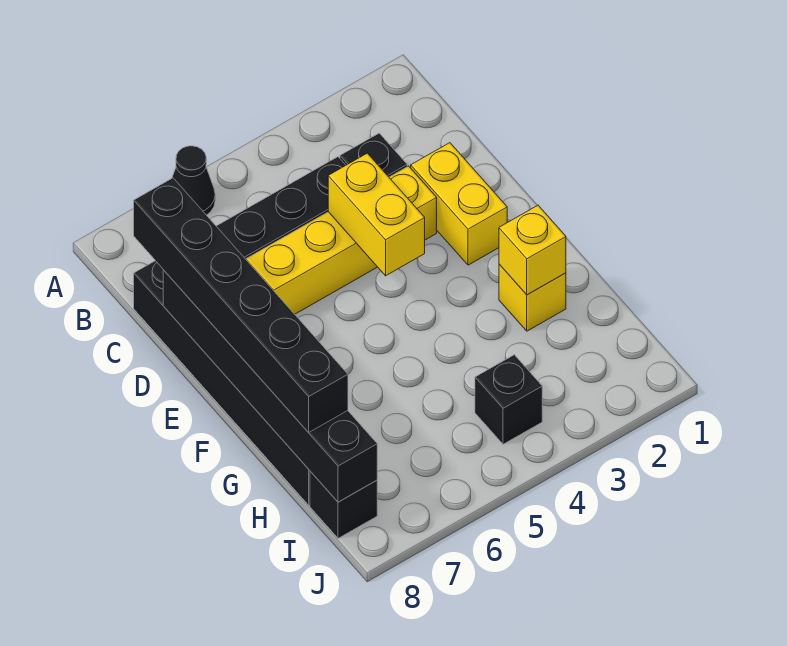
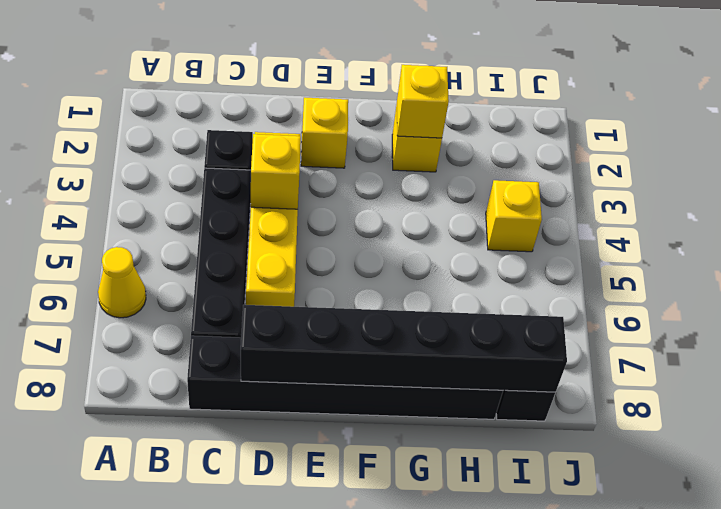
black cone A6 level 1 -> yellow cone A6 level 1
black brick C8:H8 level 3 -> none
yellow brick D2:E2 level 1 -> yellow brick E2 level 1
yellow brick D4:E4 level 2 -> yellow brick D4 level 2
black brick I4 level 1 -> yellow brick I4 level 1

